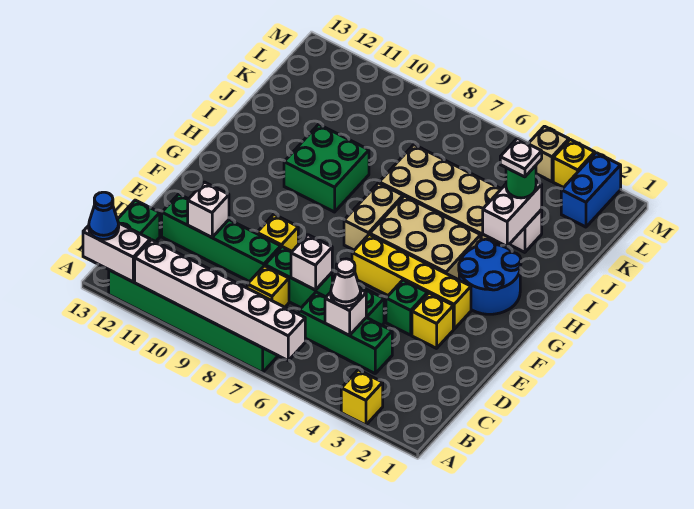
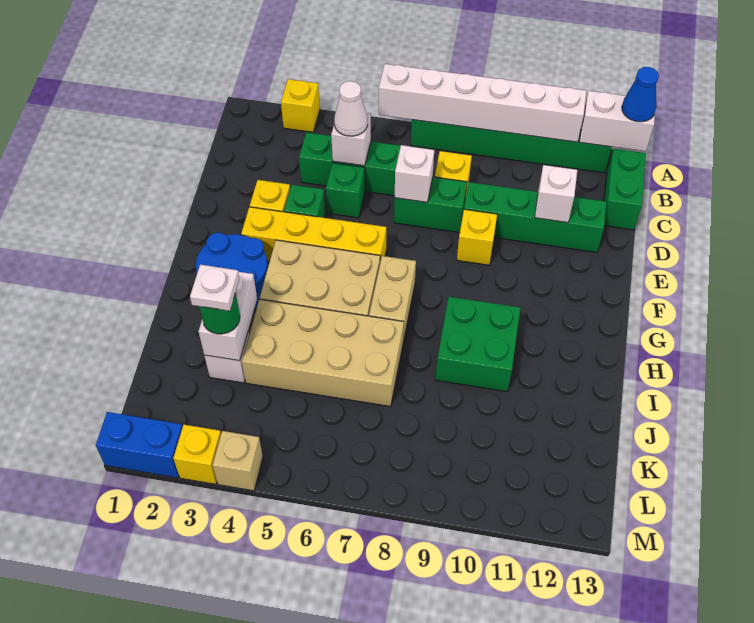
blue brick L2:M2 level 1 -> blue brick M1:M2 level 1

